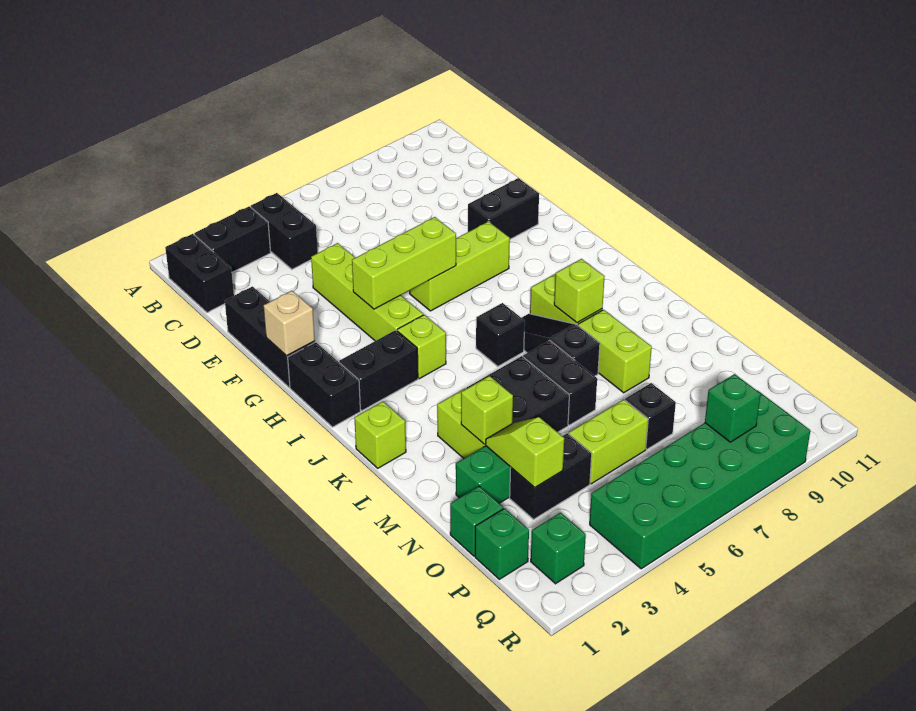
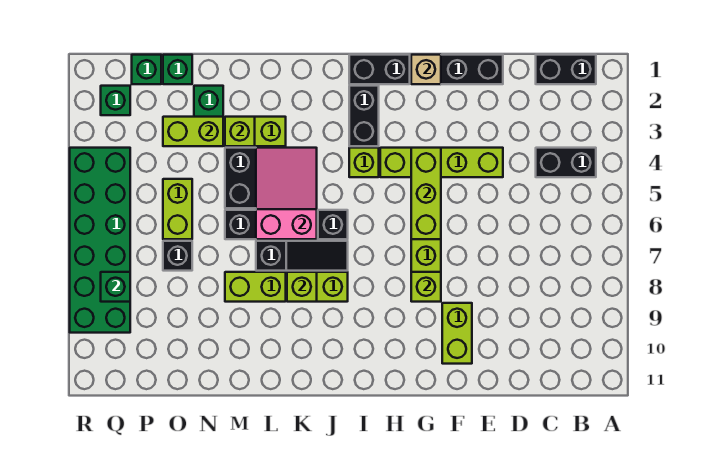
black brick B2:B3 level 1 -> none
black brick F9:F10 level 1 -> lime brick F9:F10 level 1
lime brick K1 level 1 -> lime brick G8 level 2
none -> pink slope K4:L6 level 2 top 6
lime slope N3:O3 level 2 top O -> lime brick N3:O3 level 2
black brick O3:O4 level 1 -> none

